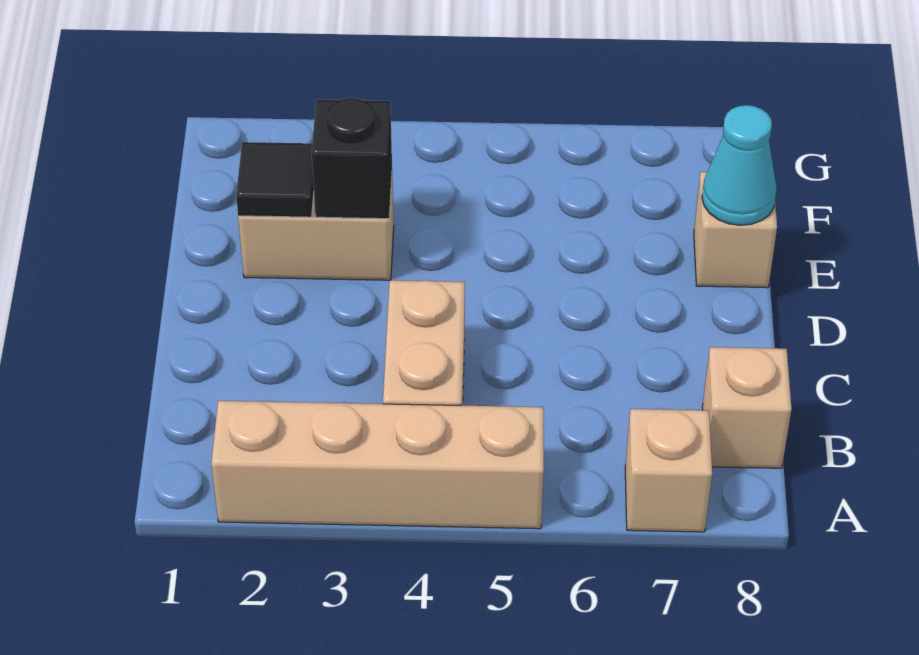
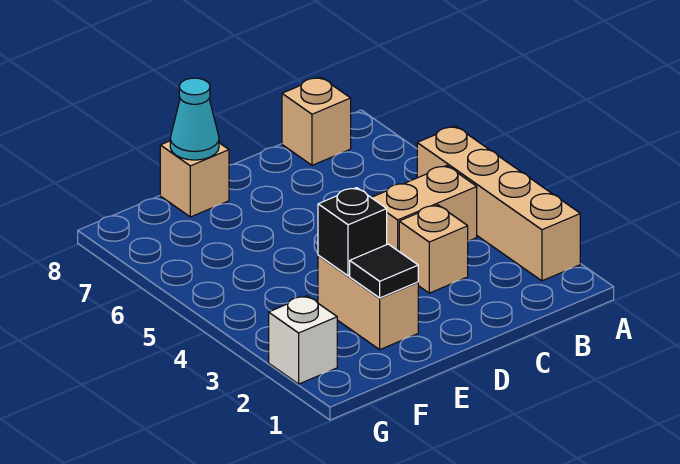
tan brick A7 level 1 -> tan brick C3 level 1
none -> white brick G2 level 1

